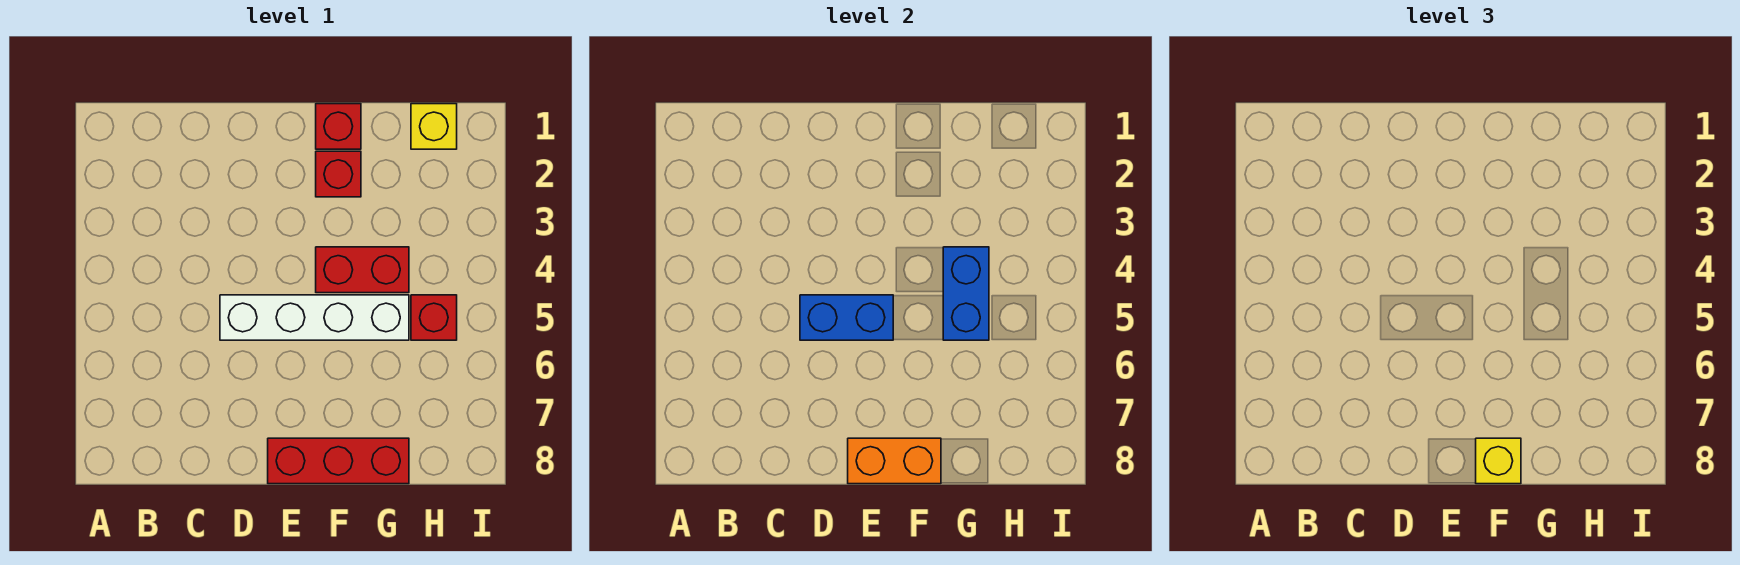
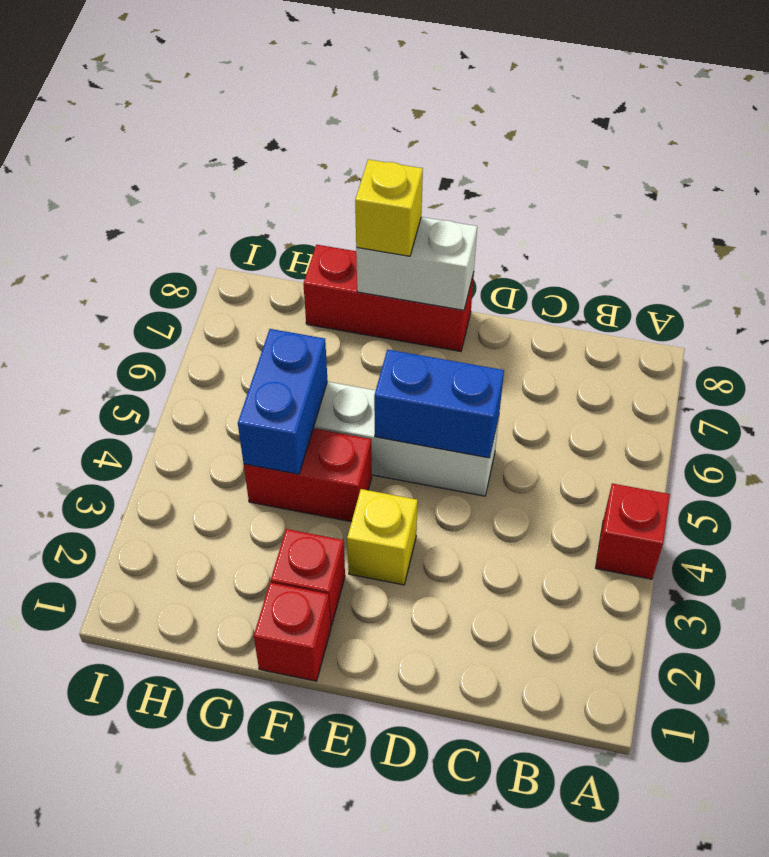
orange brick E8:F8 level 2 -> white brick E8:F8 level 2
yellow brick H1 level 1 -> yellow brick E3 level 1
red brick H5 level 1 -> red brick A4 level 1

